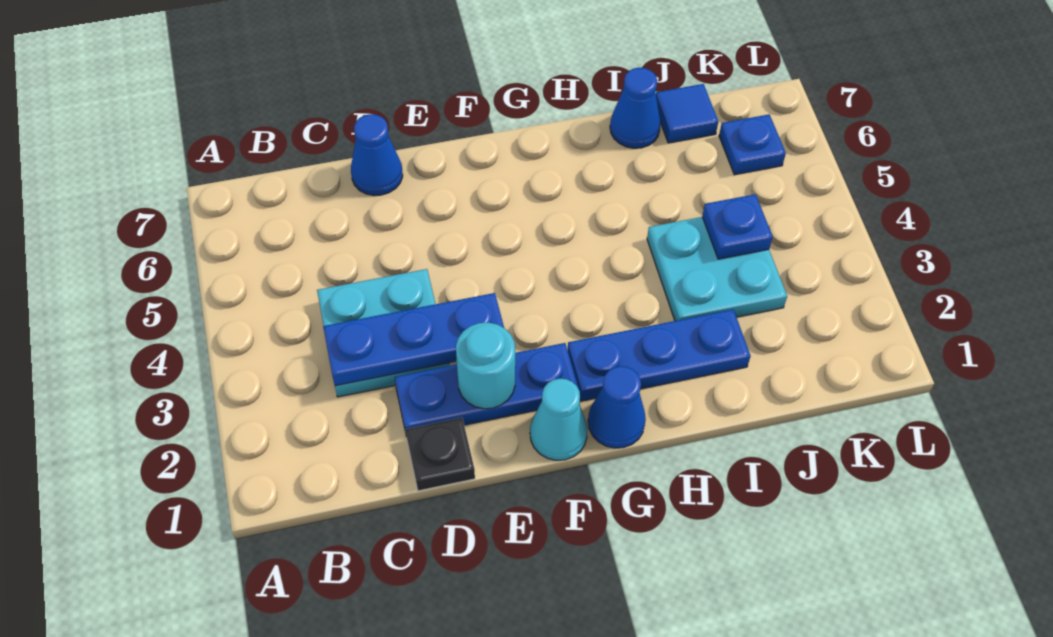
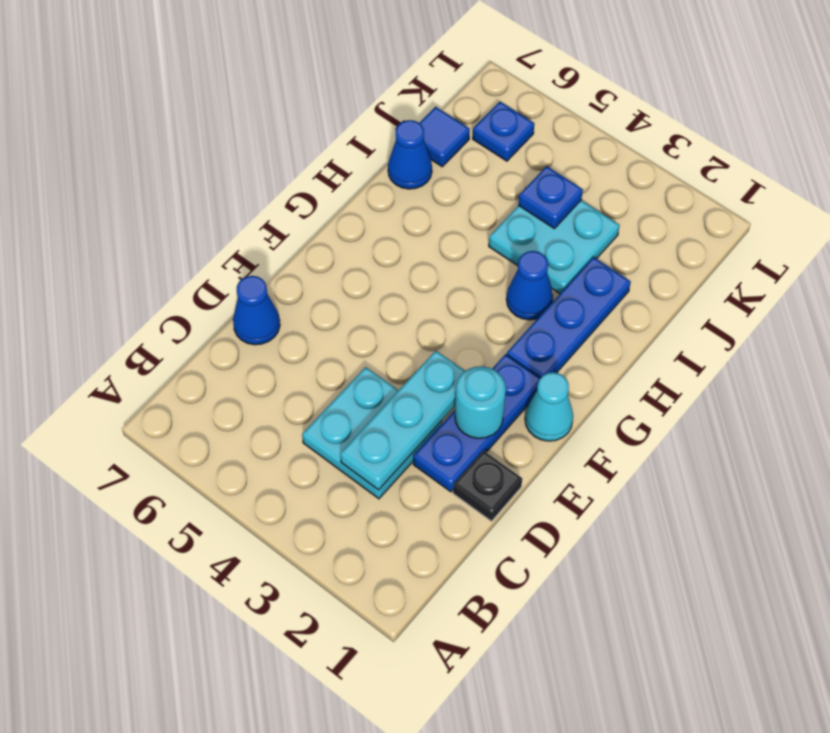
blue plate C3:E3 level 2 -> cyan plate C3:E3 level 2
blue cone G1 level 1 -> blue cone H3 level 1

